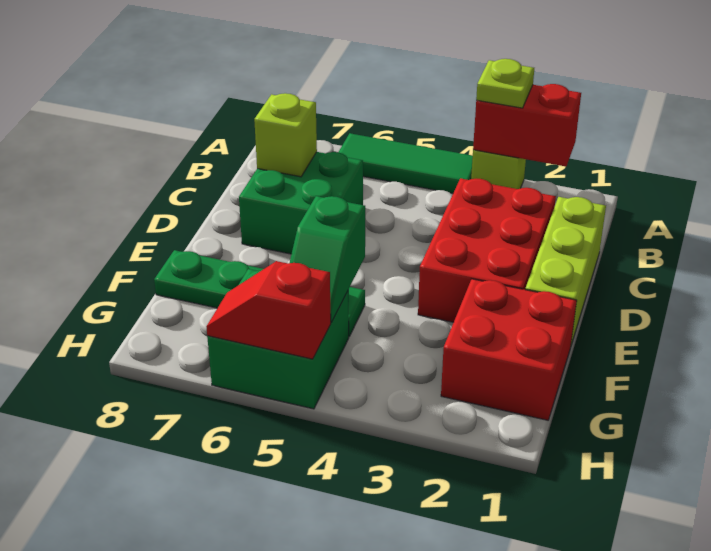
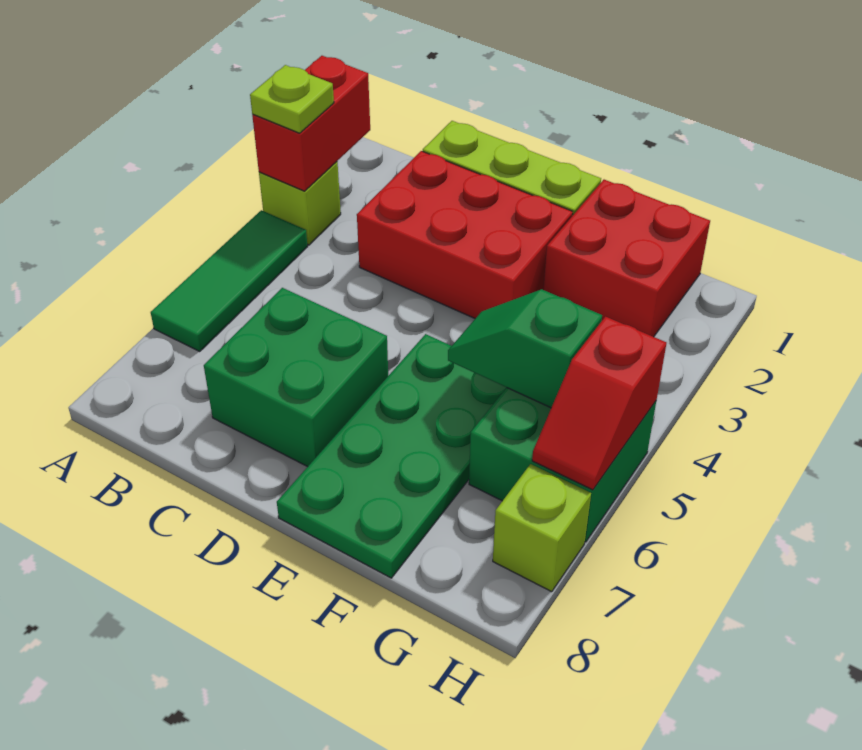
lime brick C7 level 2 -> lime brick H7 level 1
green plate F5:F8 level 1 -> green plate E5:F8 level 1
green slope F5:G5 level 2 top F -> green slope F5:G5 level 2 top G

